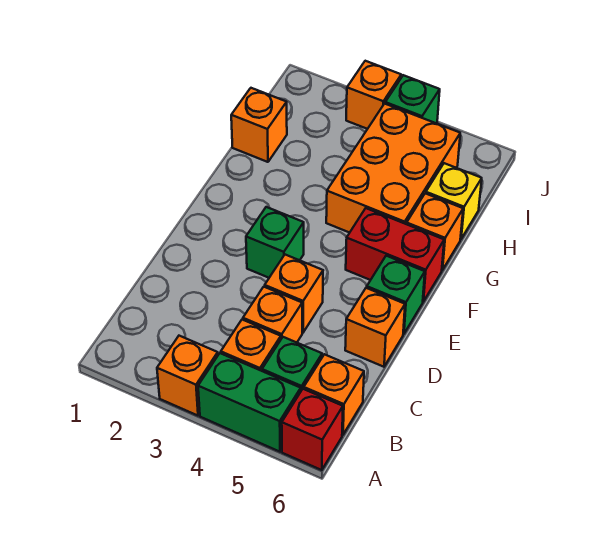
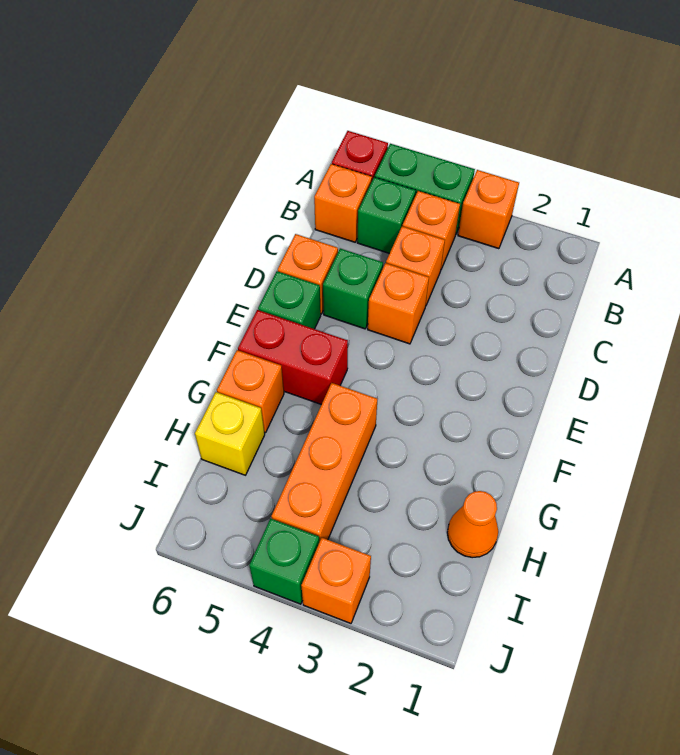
green brick E3 level 1 -> green brick D5 level 1
orange brick G4:I5 level 1 -> orange brick G4:I4 level 1
orange brick H1 level 1 -> orange cone H1 level 1

